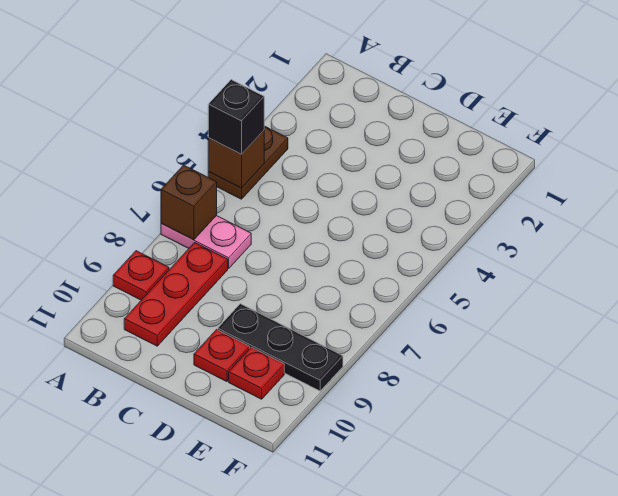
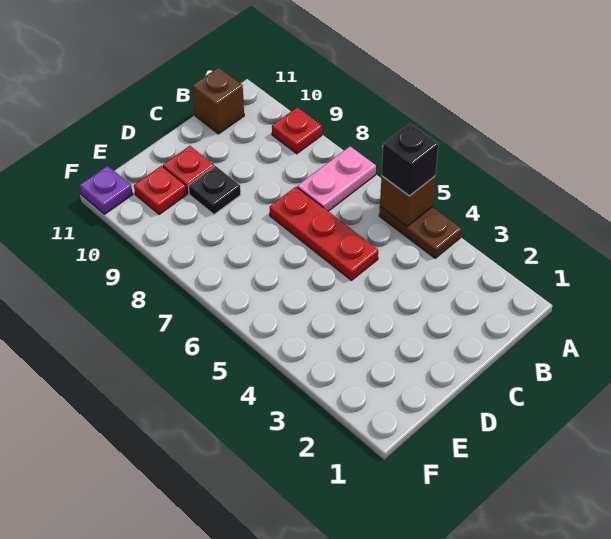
brown brick A7 level 2 -> brown brick B11 level 1
red plate B8:B10 level 1 -> red plate C5:C7 level 1
black plate D9:F9 level 1 -> black plate D9 level 1
none -> purple plate F11 level 1

